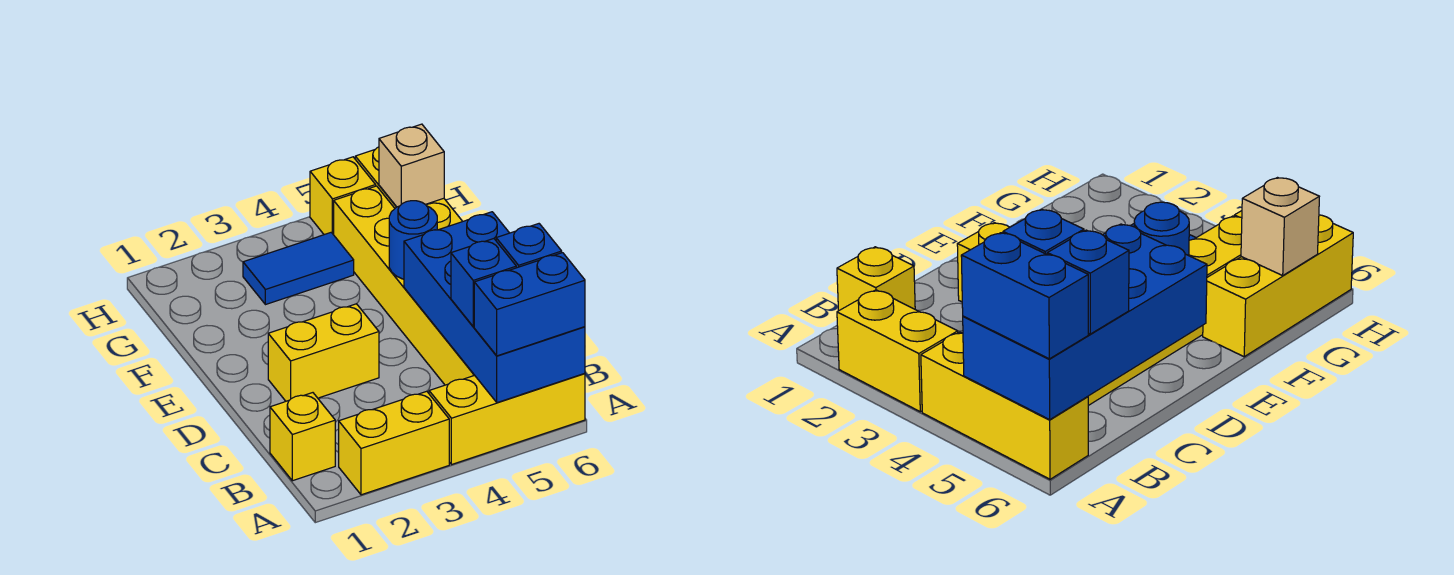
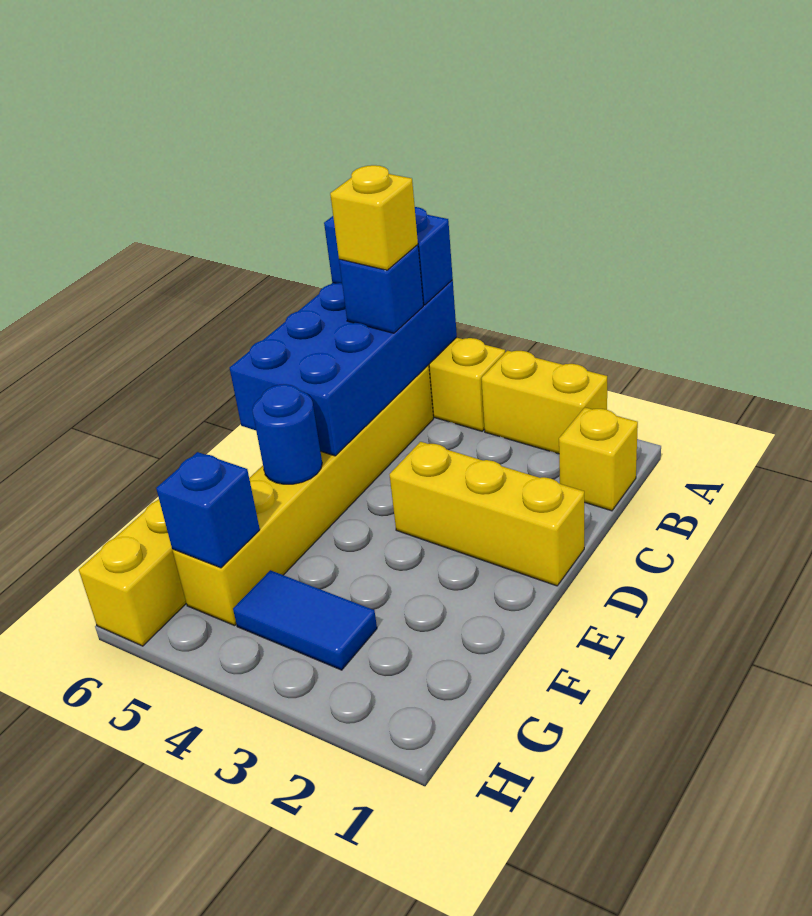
blue brick B6 level 3 -> blue brick G5 level 2
yellow brick D2:D3 level 1 -> yellow brick D1:D3 level 1
tan brick G6 level 2 -> none
yellow brick H5 level 1 -> yellow brick B5 level 4

